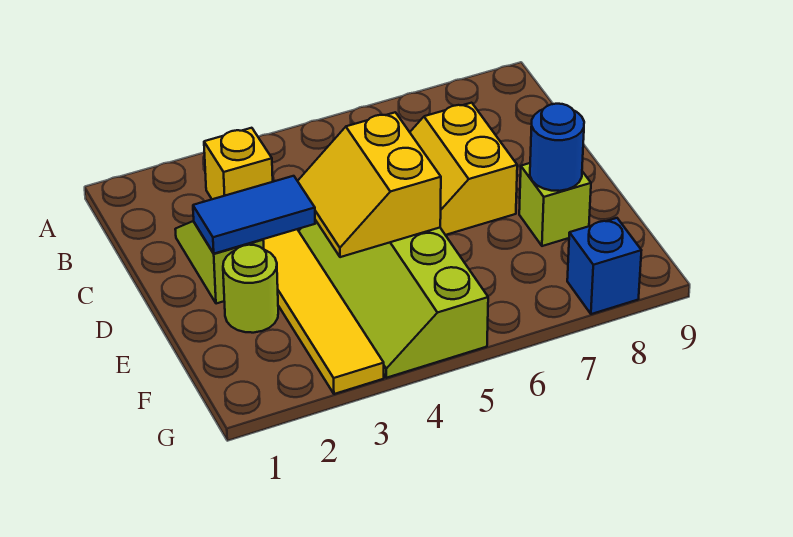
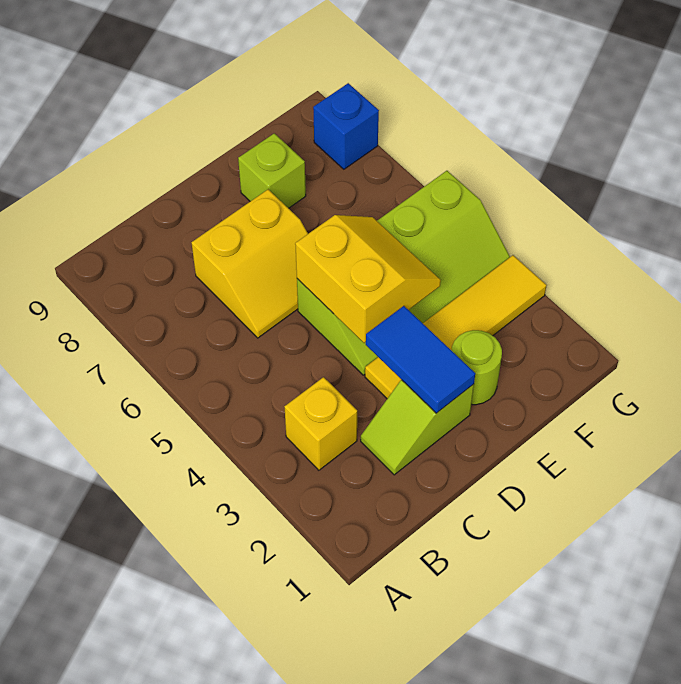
yellow slope D4:E5 level 2 top 5 -> yellow slope D4:E5 level 2 top D
blue round brick E8 level 2 -> none

